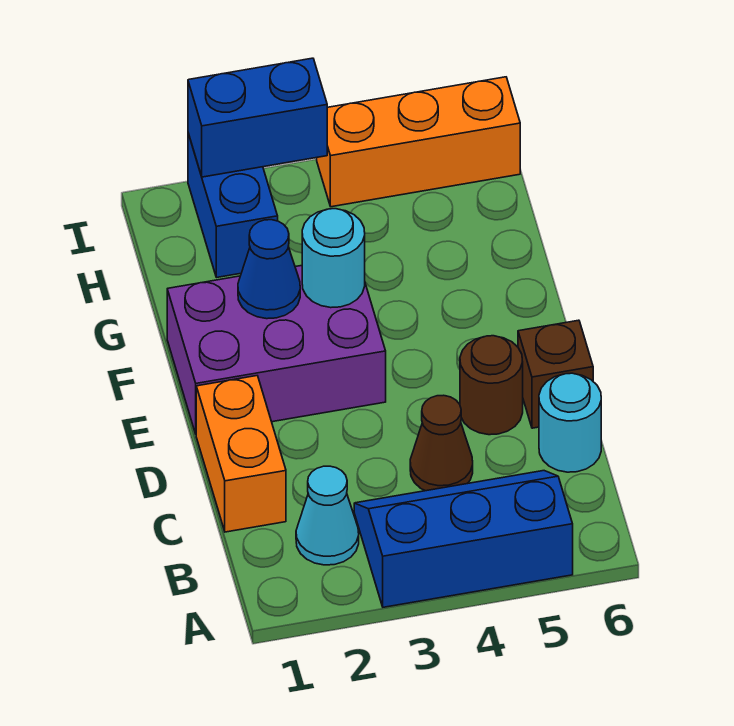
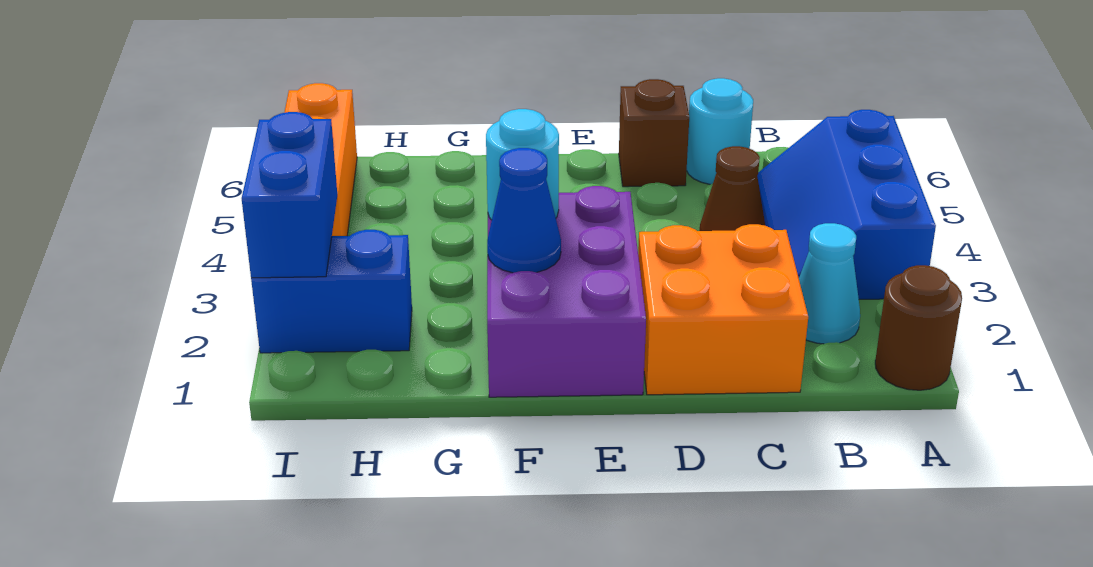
orange brick C1:D1 level 1 -> orange brick C1:D2 level 1
brown round brick D5 level 1 -> brown round brick A1 level 1

